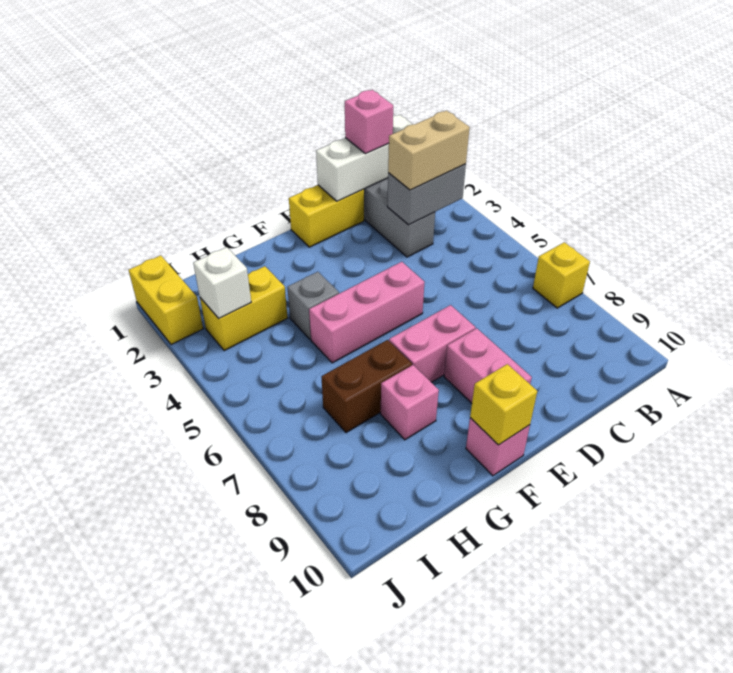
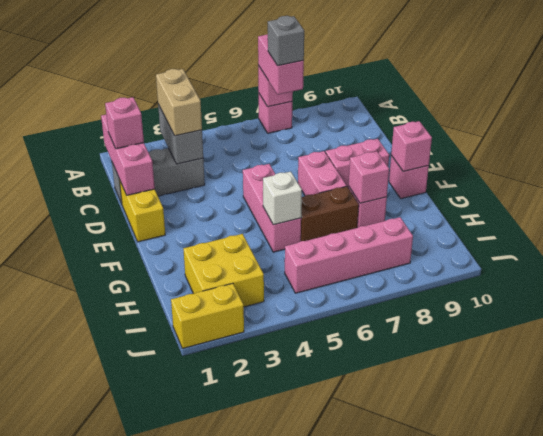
yellow brick A7 level 1 -> pink brick A7 level 1
none -> pink brick A7 level 2
none -> pink brick A7:B7 level 3
white brick B1:D1 level 2 -> pink brick B1:D1 level 2
yellow brick F10 level 2 -> pink brick F10 level 2
grey brick G4 level 1 -> grey brick B7 level 4
brown brick G7:H7 level 1 -> brown brick G6:G7 level 1
none -> pink brick G8 level 2
yellow brick H3:I3 level 1 -> yellow brick H2:I3 level 1
white brick I3 level 2 -> white brick G5 level 2
none -> pink brick I5:I8 level 1

